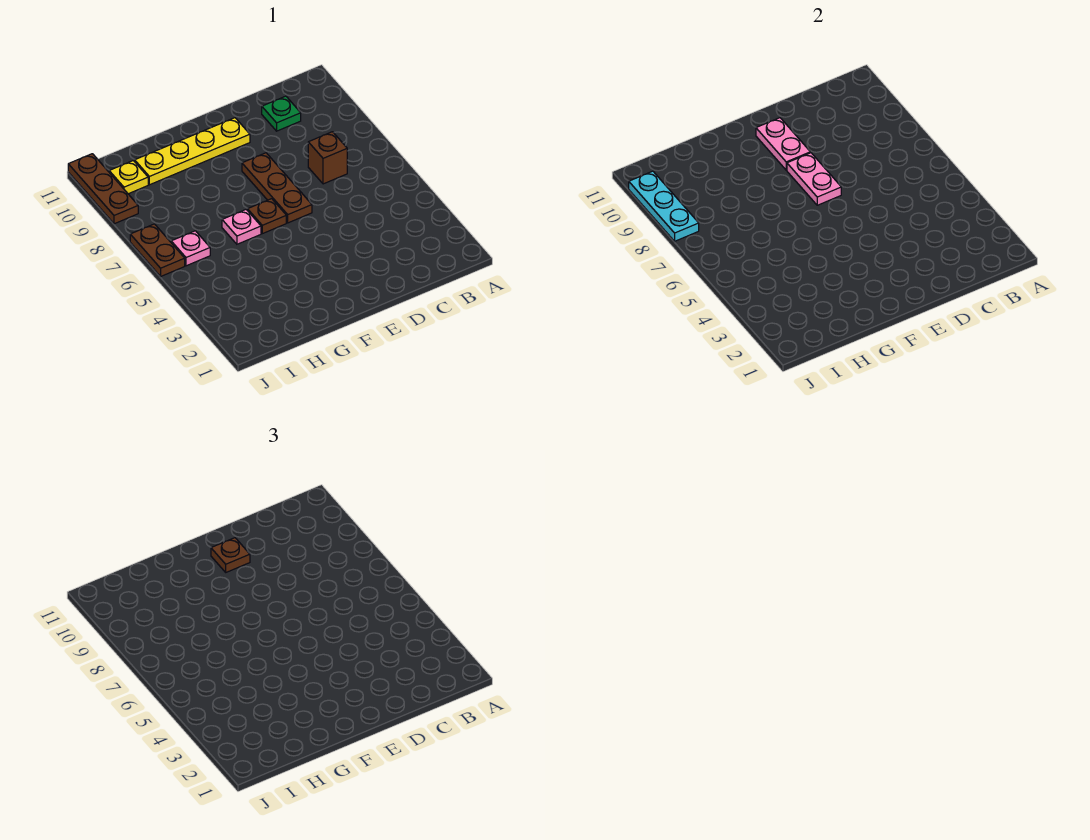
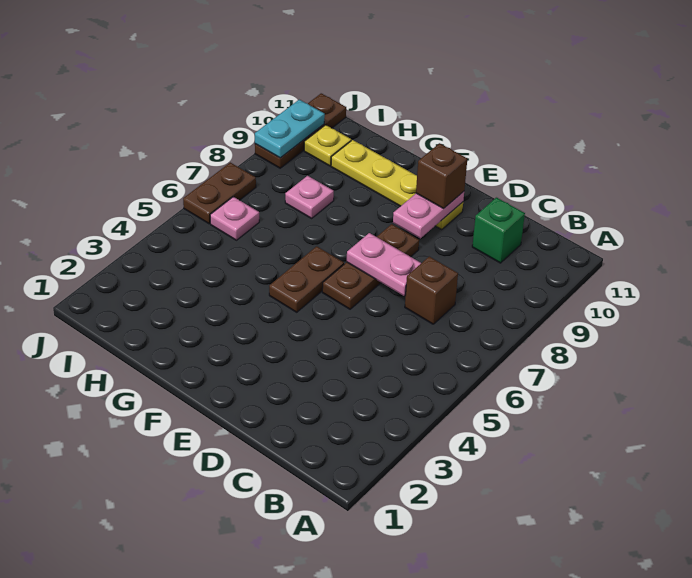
green plate C10 level 1 -> green brick C10 level 1
pink plate E7:E8 level 2 -> pink plate D7:E7 level 2
brown plate E10 level 3 -> brown brick E10 level 3
brown plate F6 level 1 -> brown plate F5:F6 level 1
pink plate G6 level 1 -> pink plate H8 level 1
cyan plate J8:J10 level 2 -> cyan plate J9:J10 level 2

